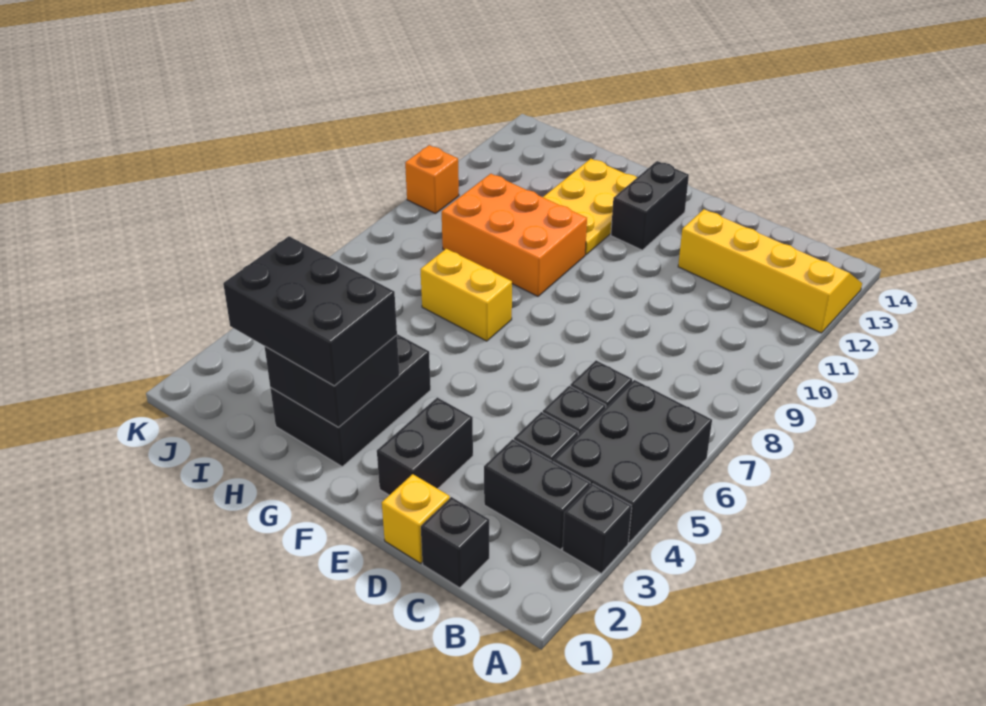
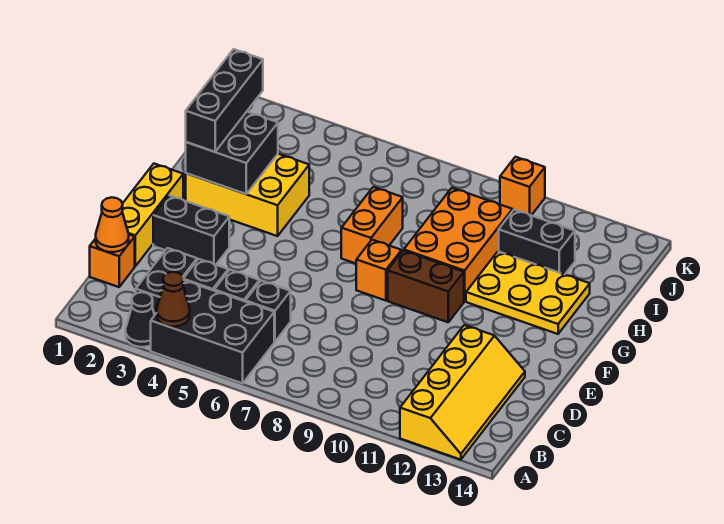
black brick A3 level 1 -> black cone A3 level 1
none -> brown cone A4 level 2
black brick C1 level 1 -> orange brick C1 level 1
none -> orange cone C1 level 2
yellow brick D1 level 1 -> yellow brick D1:F1 level 1
none -> orange brick F8 level 1
none -> brown brick F9:F10 level 1
black brick F12:F13 level 1 -> black brick I11:I12 level 1
black brick G2:H4 level 1 -> yellow brick G2:H4 level 1
black brick G2:I3 level 3 -> black brick G2:I2 level 3
yellow brick G7:H7 level 1 -> orange brick G7:H7 level 1

